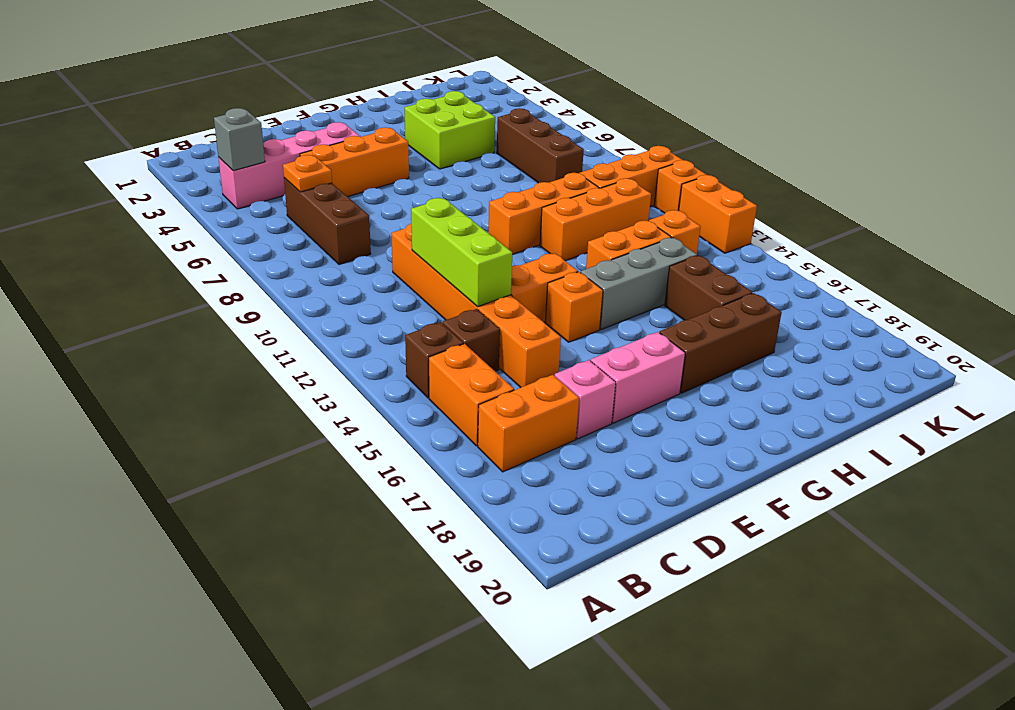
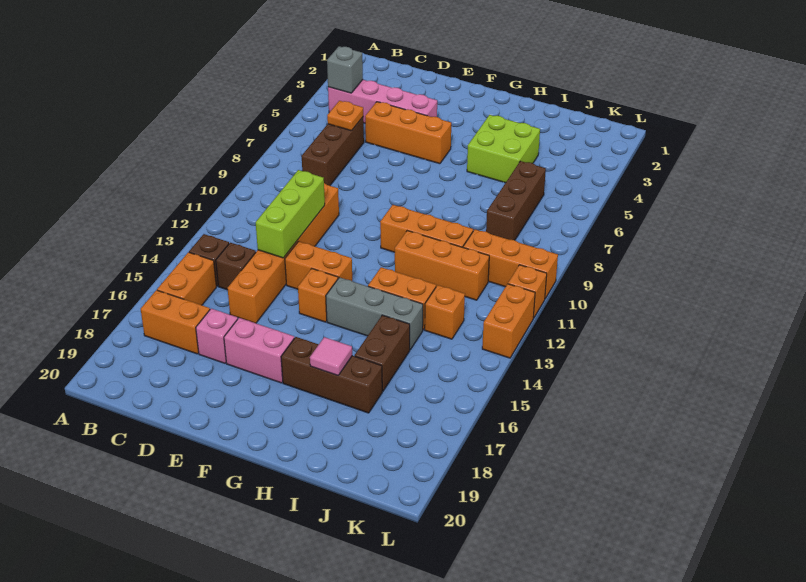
none -> pink tile H17 level 2

